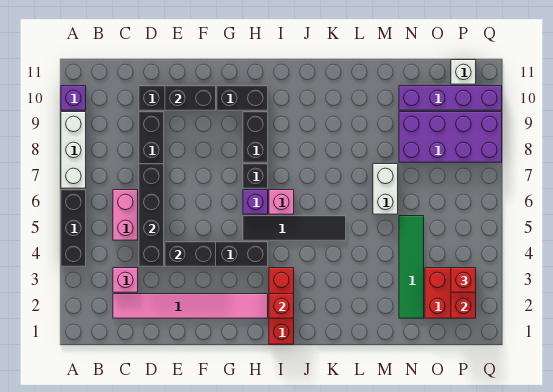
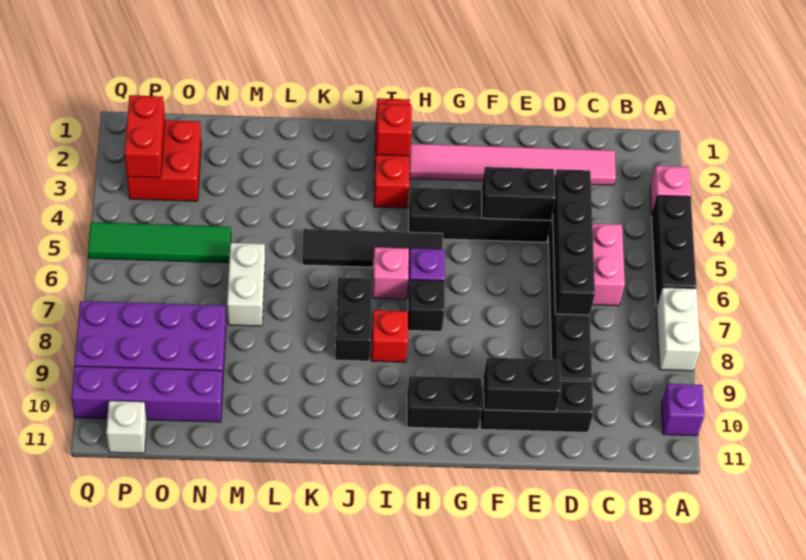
white brick A7:A9 level 1 -> white brick A7:A8 level 1
pink brick C3 level 1 -> pink brick A3 level 1
black brick H8:H9 level 1 -> black brick J7:J8 level 1
green tile N2:N5 level 1 -> green tile N5:Q5 level 1
red brick P3 level 3 -> red brick I8 level 1

